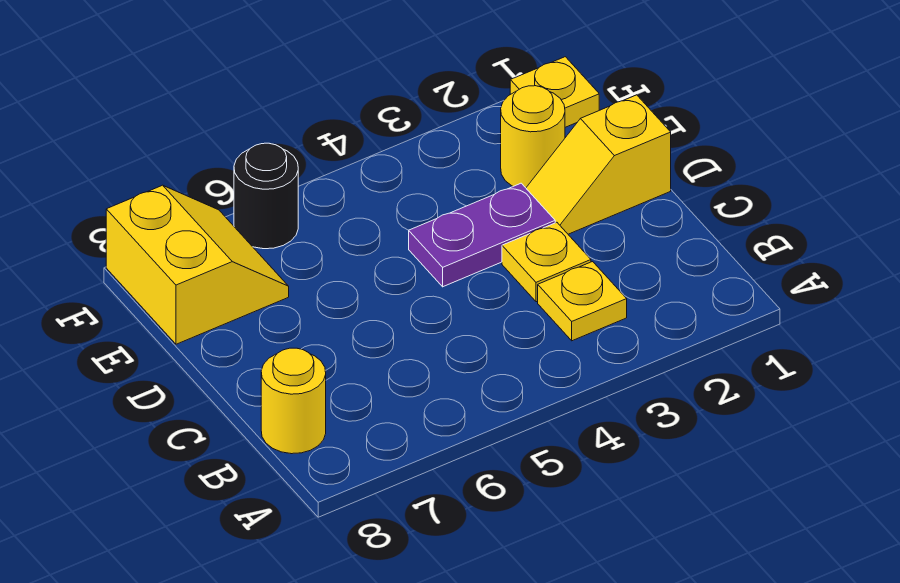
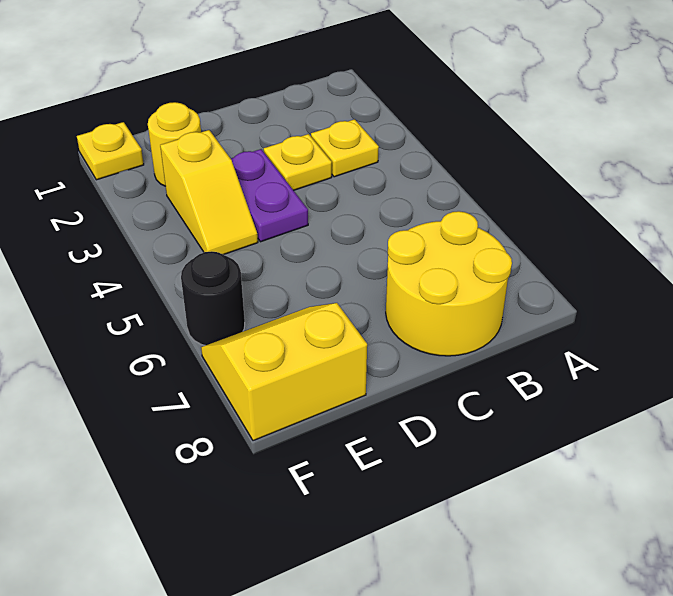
yellow round brick B8 level 1 -> yellow round brick B7:C8 level 1
yellow slope D1:D2 level 1 top 1 -> yellow slope E3:E4 level 1 top 3

